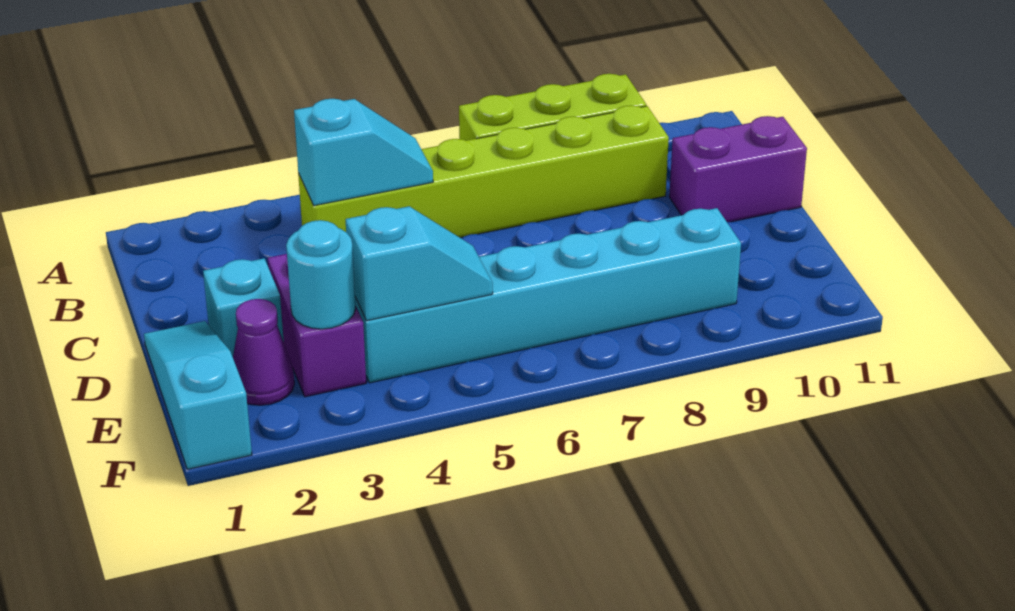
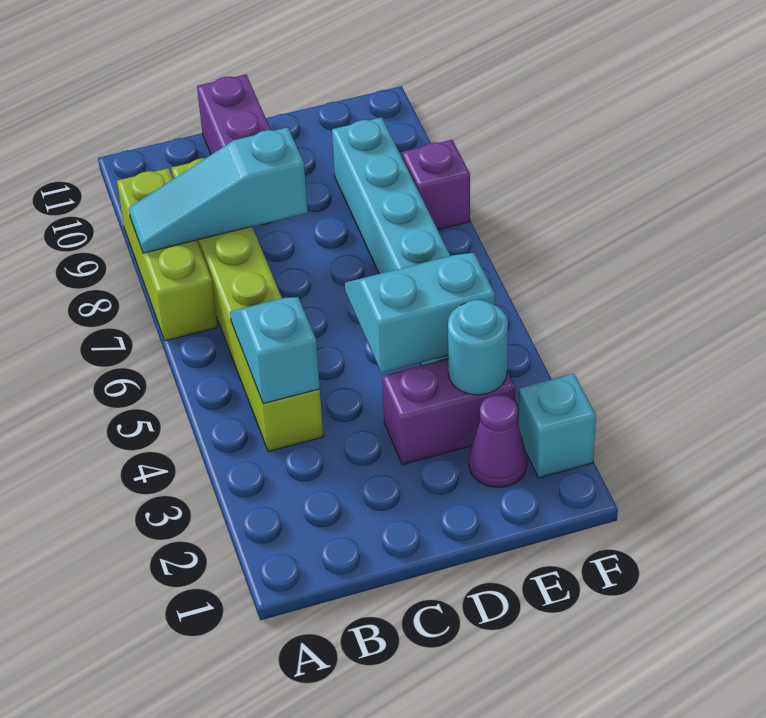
cyan slope D1:F1 level 1 top F -> cyan slope A8:C8 level 2 top C
cyan brick D2 level 1 -> cyan brick F2 level 1
cyan slope E4:E5 level 2 top 4 -> cyan slope D4:E5 level 2 top 4
none -> purple brick F8 level 1

